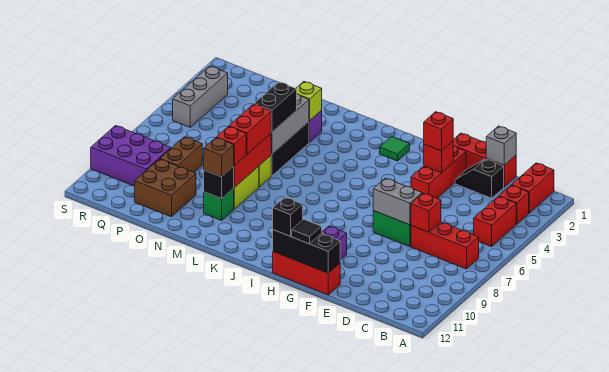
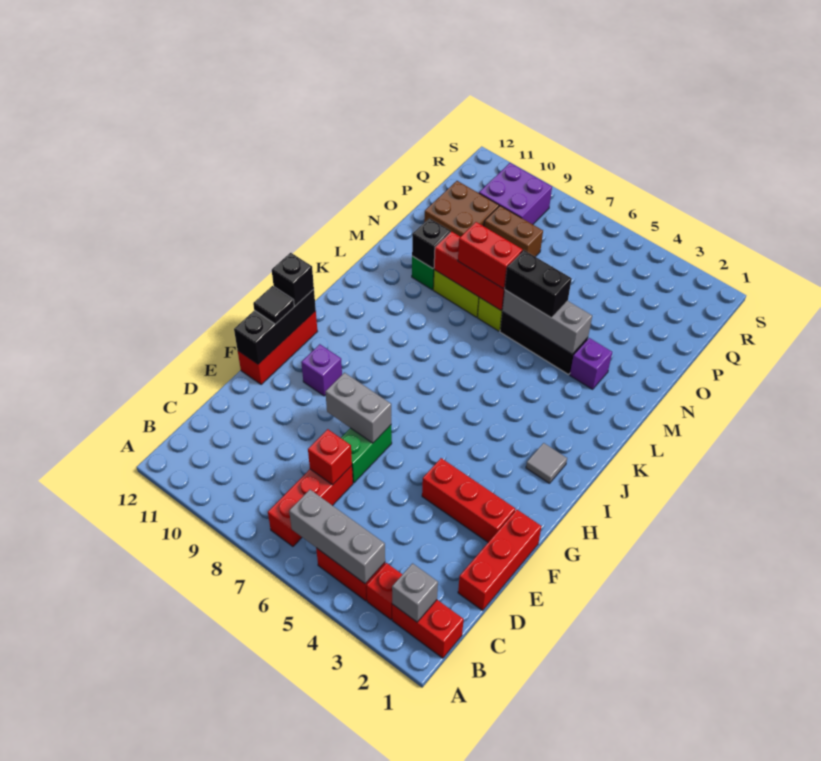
grey brick D1 level 2 -> grey brick B2 level 2
black slope D2:E2 level 1 top D -> none
grey brick E7:F7 level 2 -> grey brick F7:F8 level 2
red brick F3 level 2 -> none
red brick F3 level 3 -> none
green tile I2 level 1 -> grey tile I2 level 1
lime brick M3 level 2 -> none
red brick M9 level 3 -> none
brown brick M10 level 3 -> none
purple brick Q9:S10 level 1 -> purple brick Q9:R10 level 1
grey brick R3:R5 level 1 -> grey brick B4:B6 level 2

